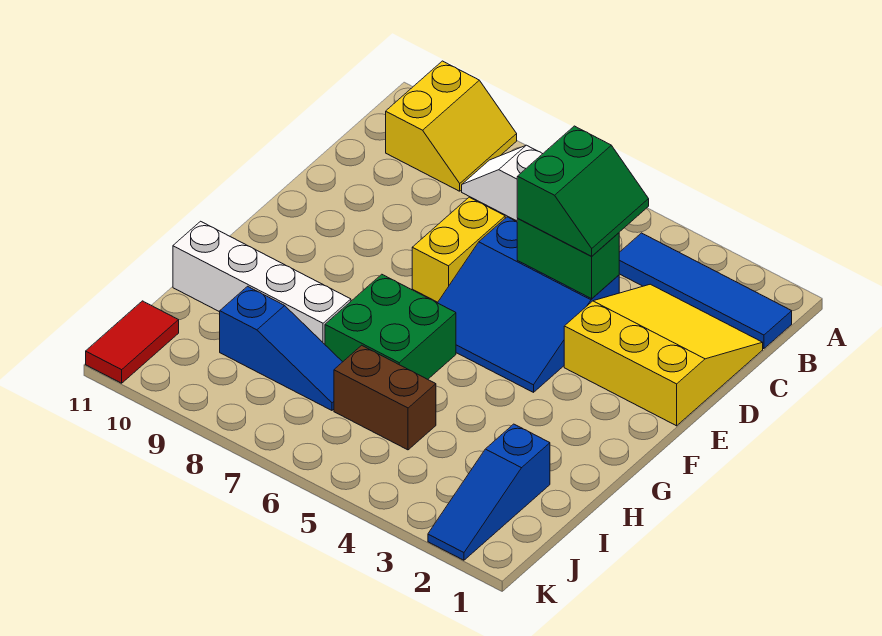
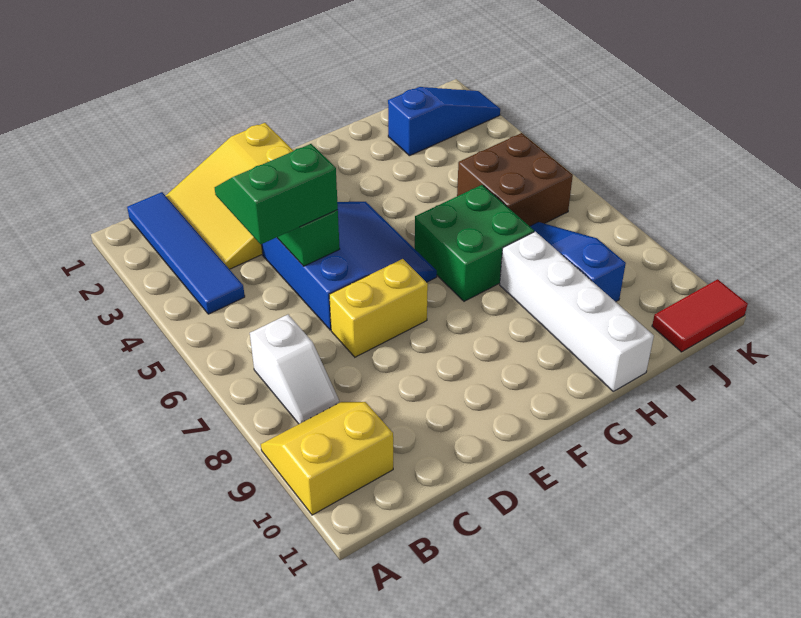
brown brick I5:I6 level 1 -> brown brick I5:J6 level 1

